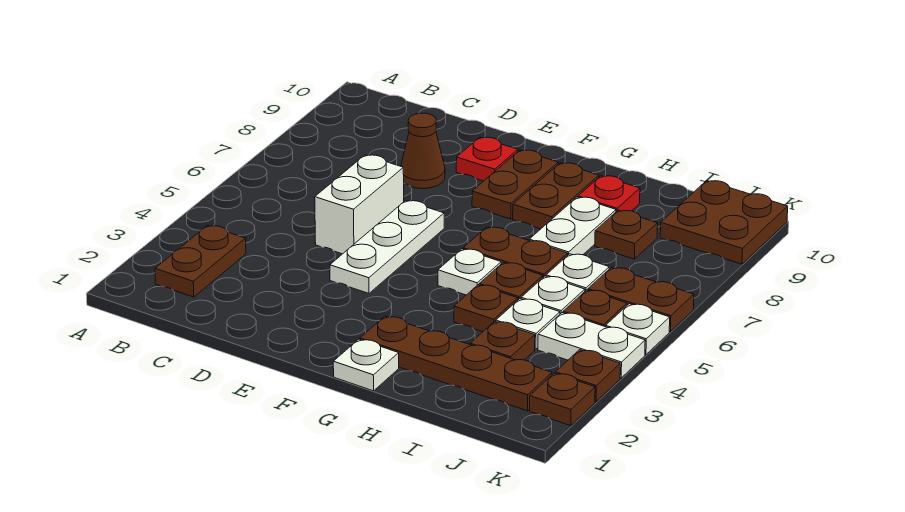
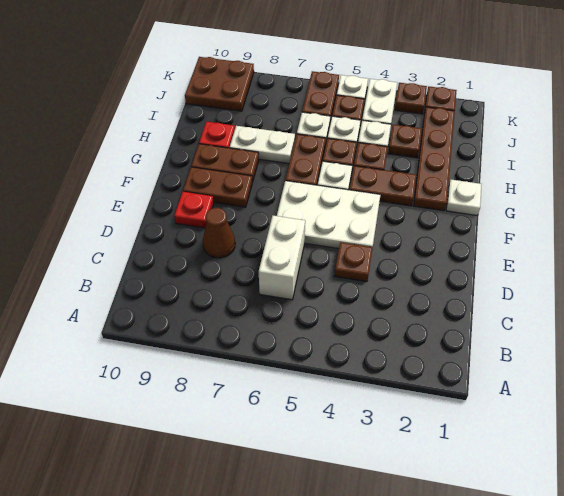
brown plate B2:B3 level 1 -> brown plate G3:G4 level 1
white brick D5:D6 level 1 -> white brick C6:D6 level 1
white plate E4:E6 level 1 -> white plate E4:F6 level 1
brown plate I8 level 1 -> brown plate D4 level 1

